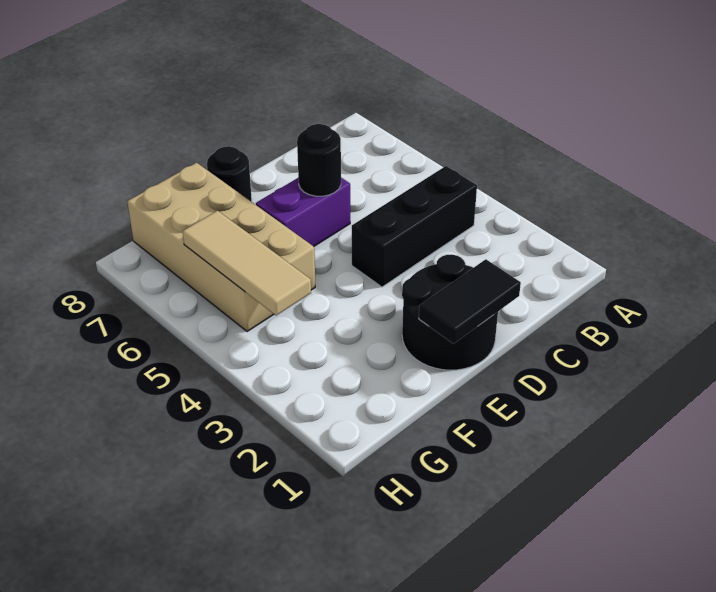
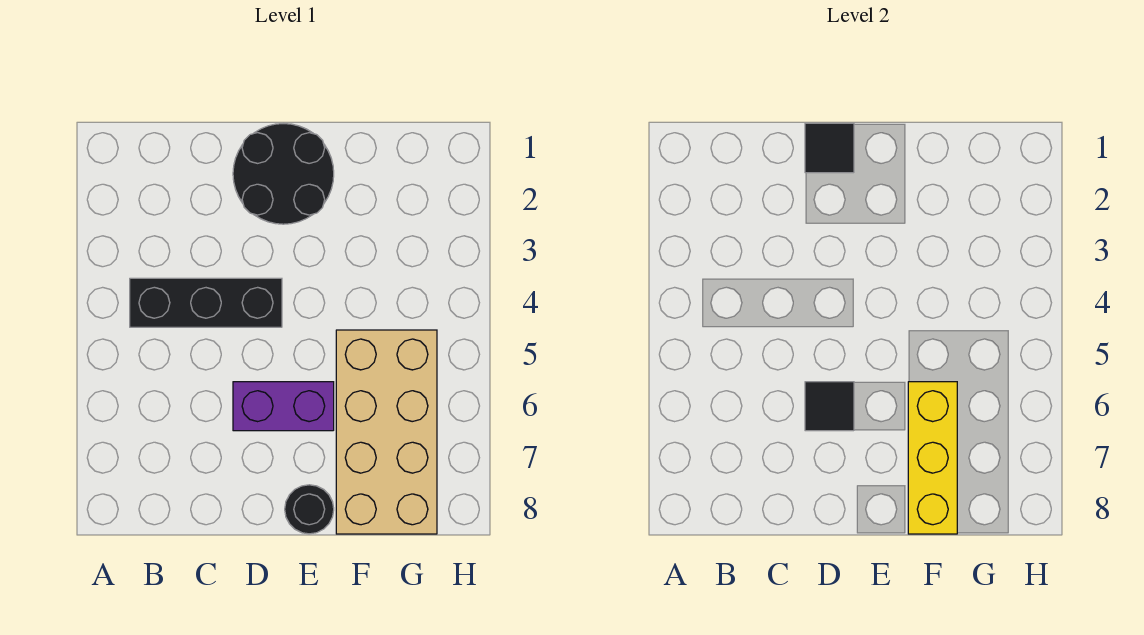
black tile D1:E1 level 2 -> black tile D1 level 2
black round brick D6 level 2 -> black tile D6 level 2
none -> yellow brick F6:F8 level 2
tan tile G4:G6 level 2 -> none

